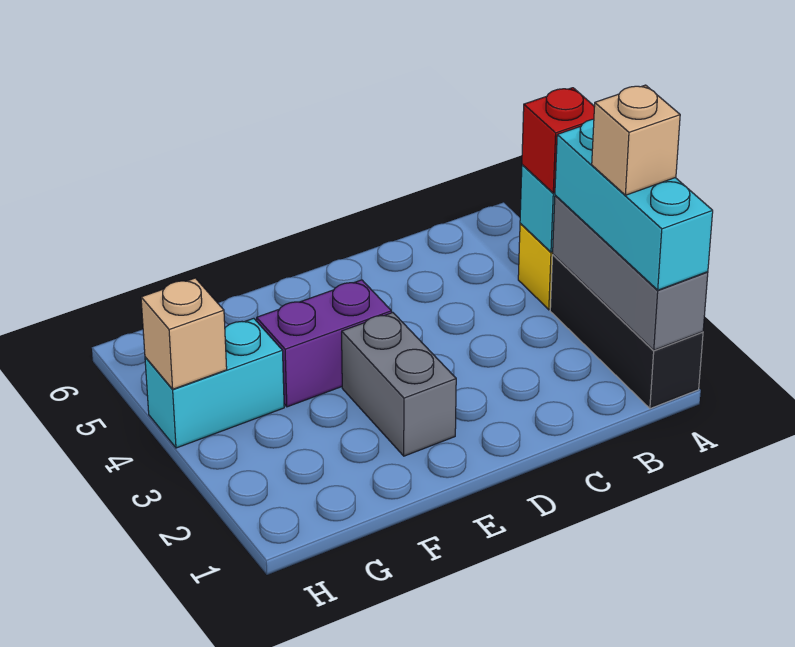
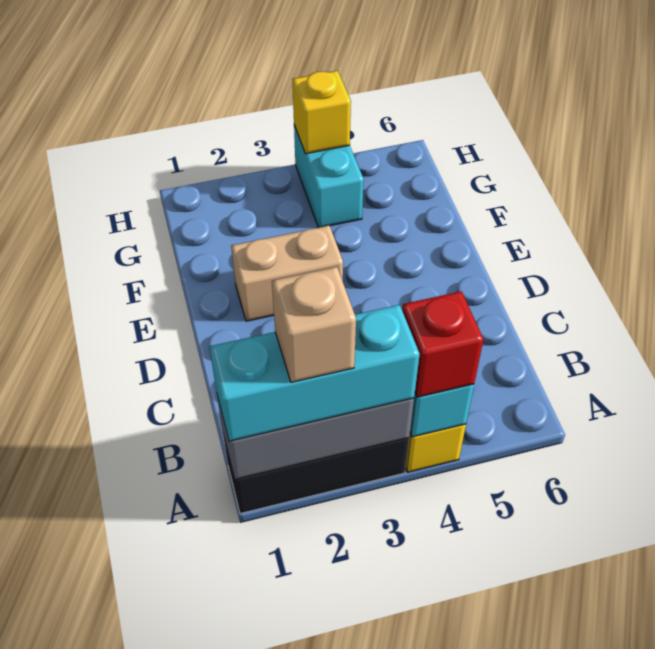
grey brick E2:E3 level 1 -> tan brick E2:E3 level 1
purple brick E4:F4 level 1 -> none
tan brick H4 level 2 -> yellow brick H4 level 2

